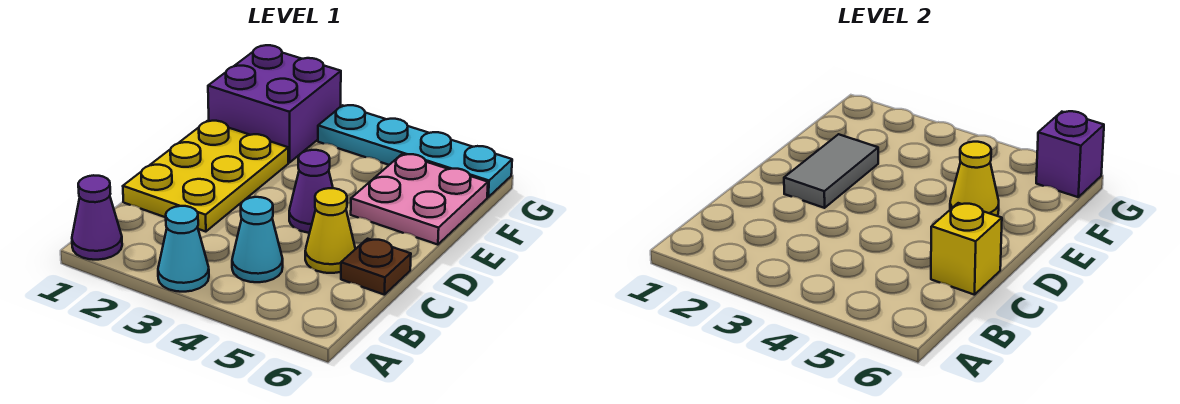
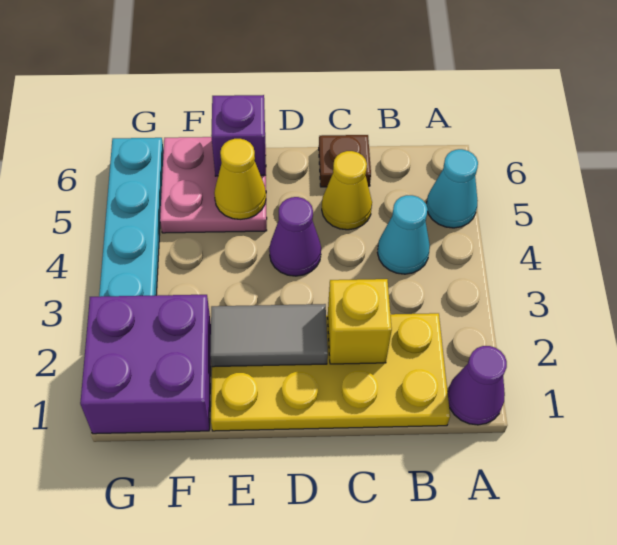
cyan cone A3 level 1 -> cyan cone A5 level 1
yellow plate C1:E2 level 1 -> yellow plate B1:E2 level 1
yellow brick C6 level 2 -> yellow brick C2 level 2
purple brick G6 level 2 -> purple brick E6 level 2

